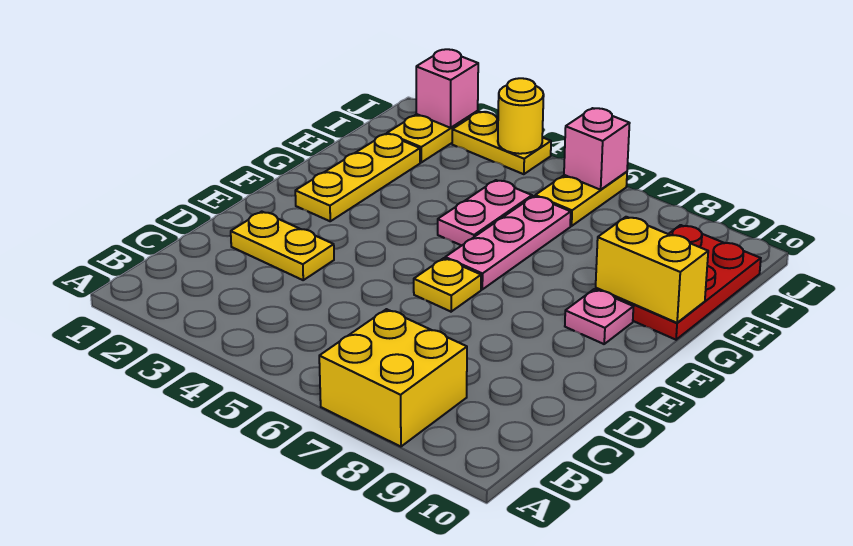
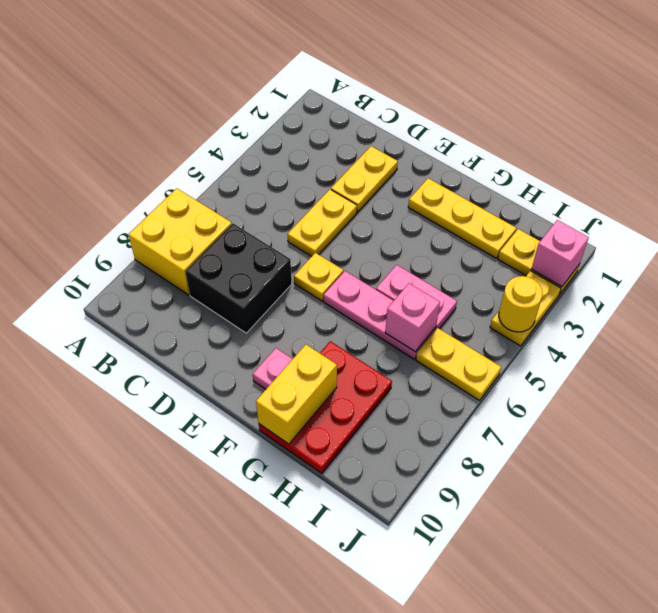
none -> black brick C7:D8 level 1
none -> yellow plate D4:D5 level 1
red plate G9:I10 level 1 -> red plate G8:H10 level 1
pink brick J6 level 2 -> pink brick H6 level 2

